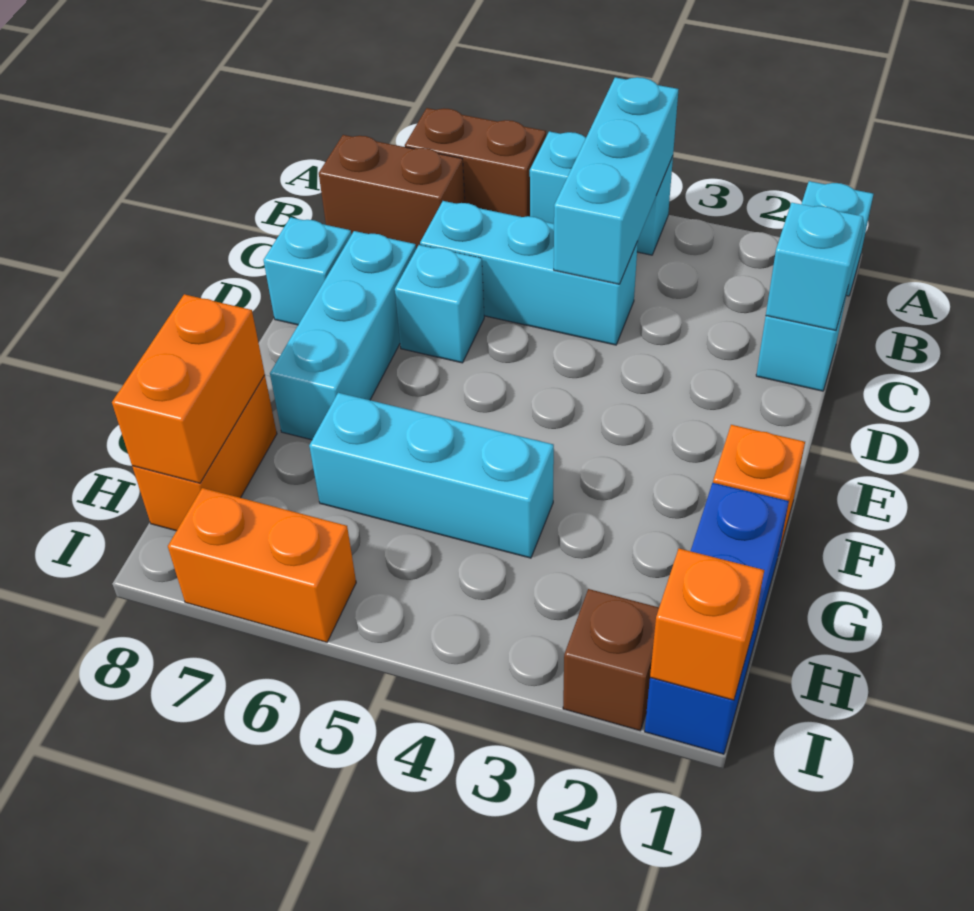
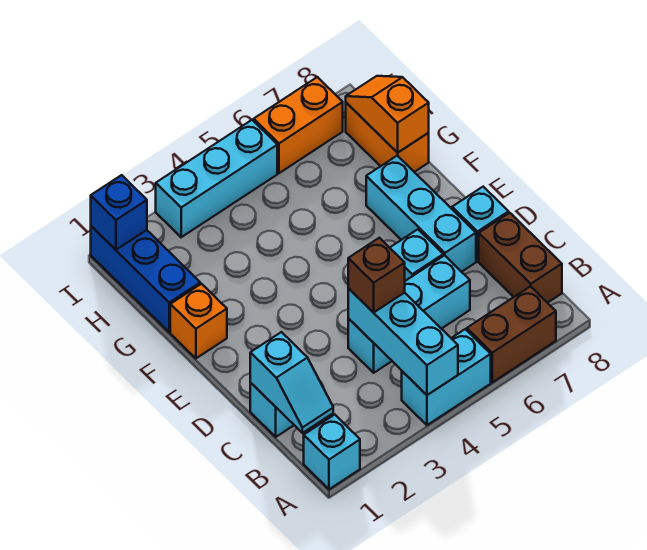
brown brick B7:B8 level 1 -> brown brick B8:C8 level 1
cyan brick G4:G6 level 1 -> cyan brick I3:I5 level 1
orange brick G8:H8 level 2 -> orange slope G8:H8 level 2 top G
orange brick I1 level 2 -> blue brick I1 level 2
brown brick I2 level 1 -> brown brick C4 level 3

